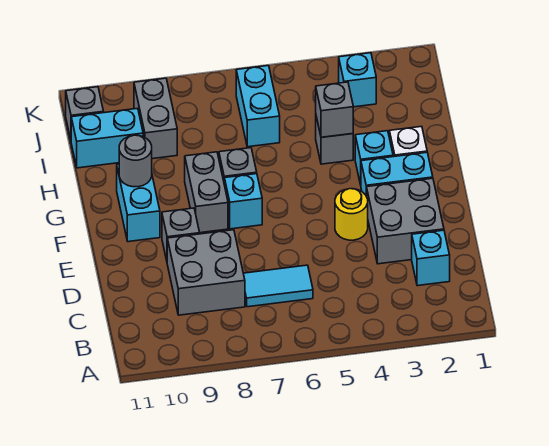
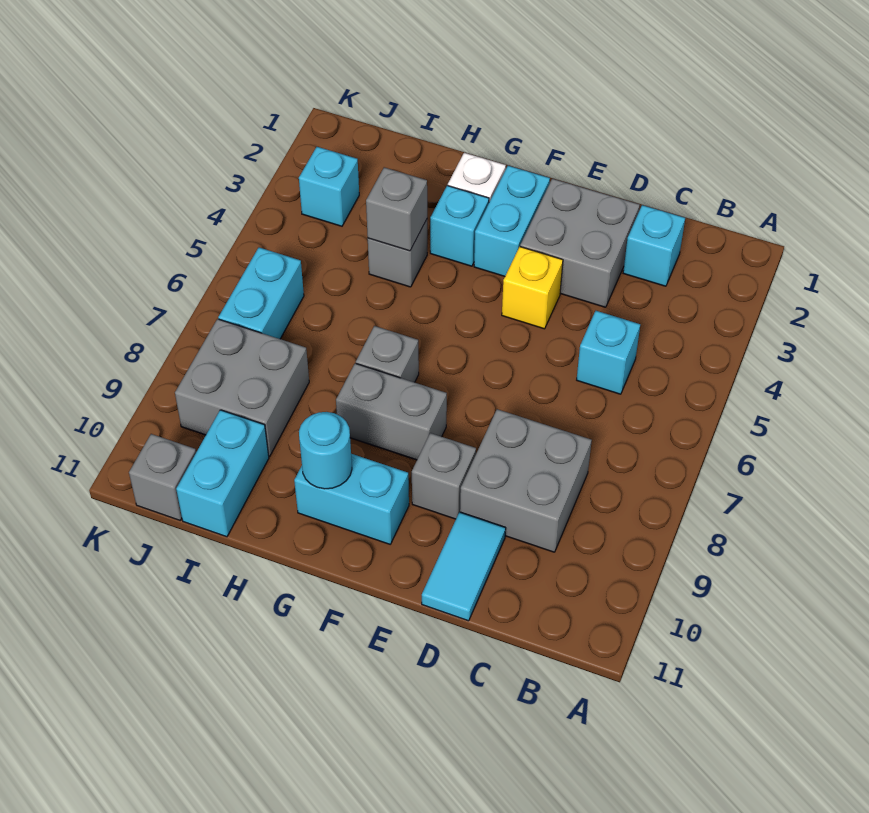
cyan tile C6:C7 level 1 -> cyan tile D10:D11 level 1
yellow round brick E4 level 1 -> yellow brick E4 level 1
cyan brick F7 level 1 -> cyan brick C5 level 1
grey round brick G10 level 2 -> cyan round brick G10 level 2
cyan brick I6:J6 level 1 -> cyan brick J6:J7 level 1
grey brick I9:J9 level 1 -> grey brick I8:J9 level 1

